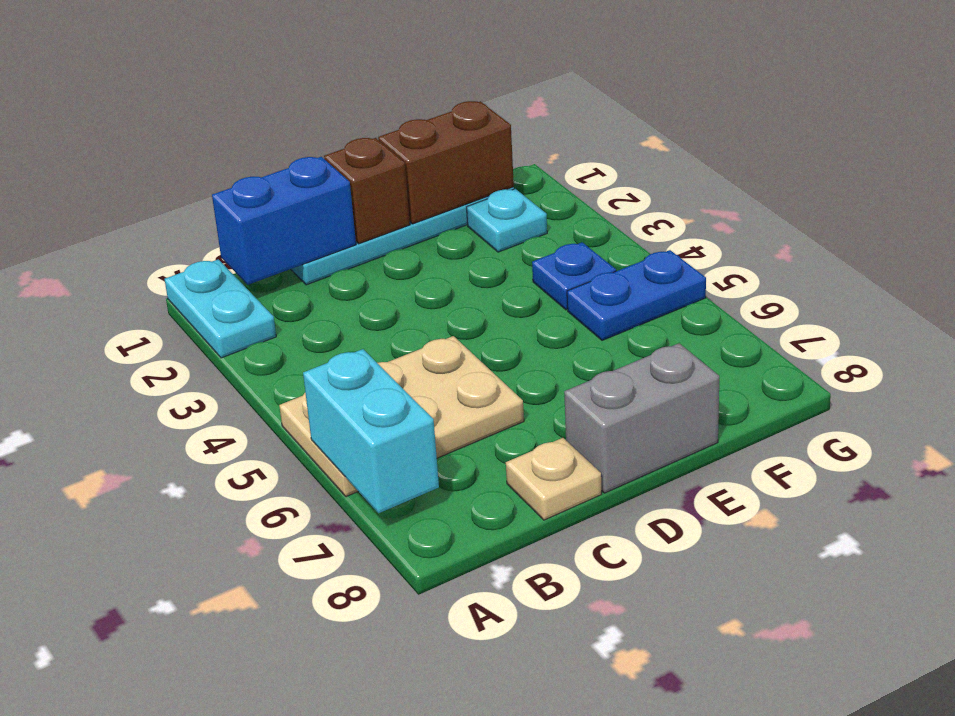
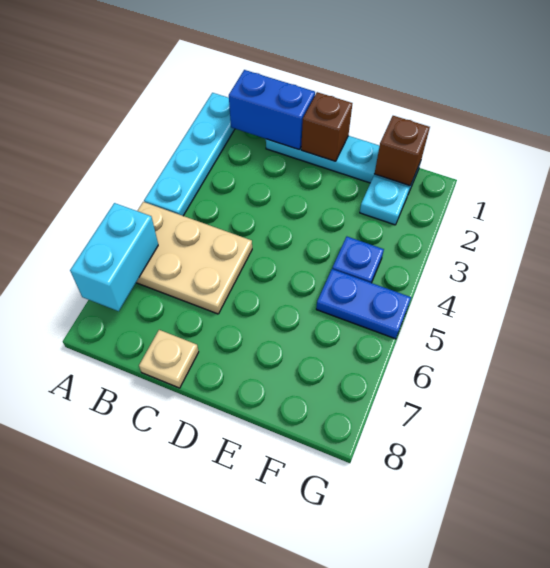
cyan plate A1:A2 level 1 -> cyan plate A1:A4 level 1
grey brick D8:E8 level 1 -> none
brown brick E1:F1 level 2 -> brown brick F1 level 2

